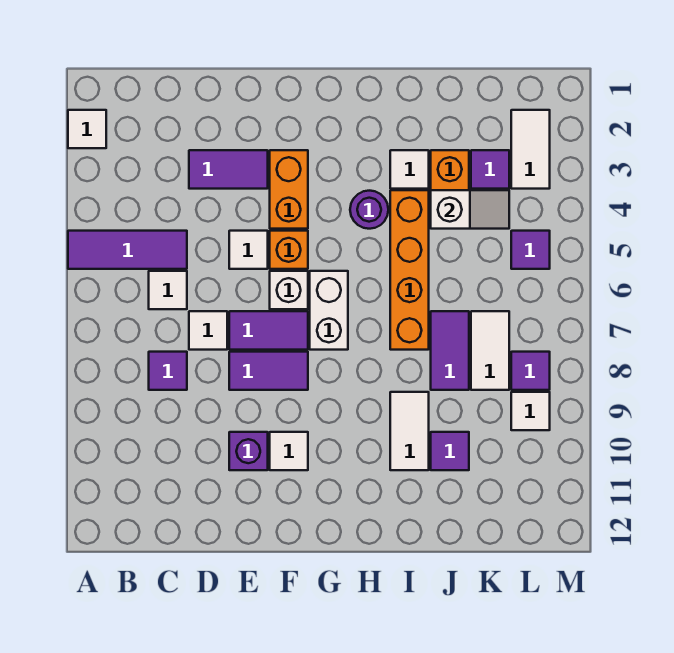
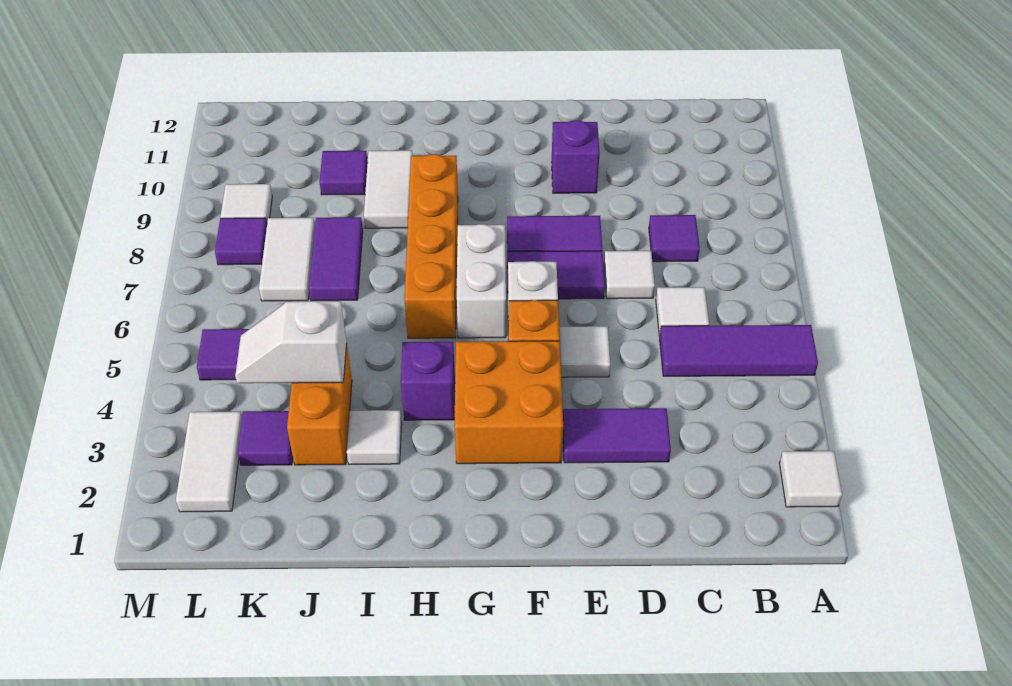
orange brick F3:F4 level 1 -> orange brick F3:G4 level 1
white tile F10 level 1 -> none
purple round brick H4 level 1 -> purple brick H4 level 1
orange brick I4:I7 level 1 -> orange brick H6:H9 level 1

